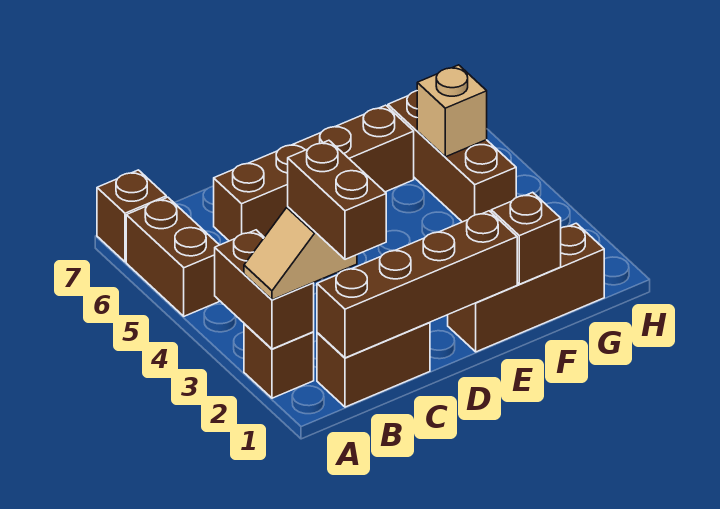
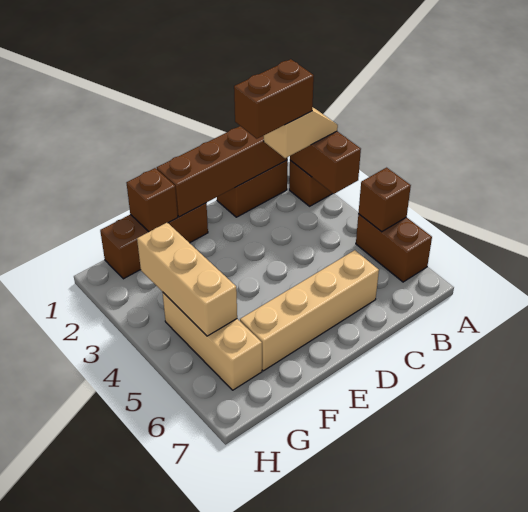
brown brick A7 level 1 -> brown brick A5 level 2
brown brick B1:B2 level 4 -> brown brick B2:C2 level 4
brown brick C6:F6 level 1 -> tan brick C6:F6 level 1
brown brick G4:G6 level 1 -> tan brick G4:G6 level 1
tan brick G5 level 2 -> tan brick G3:G5 level 2

